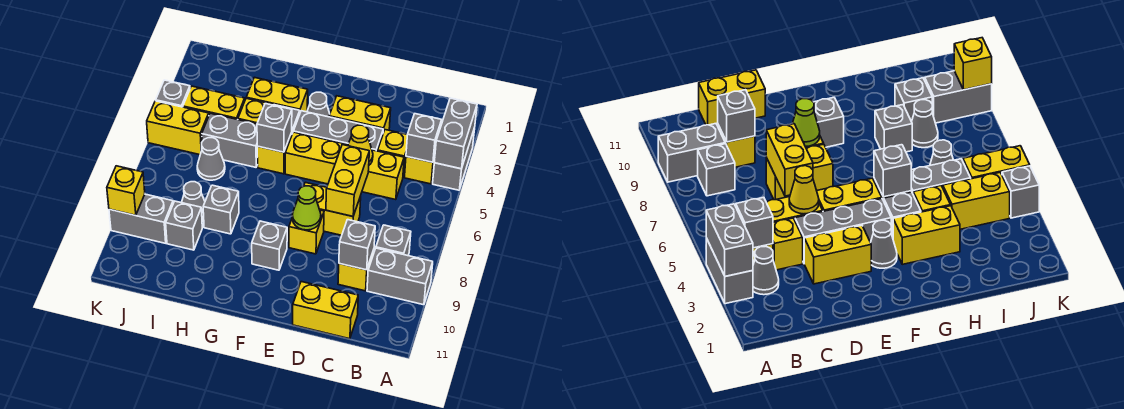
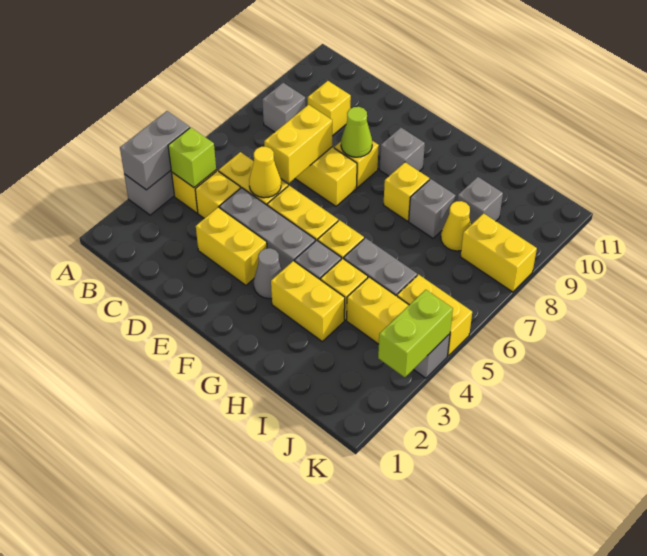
grey brick A9:B9 level 1 -> none
grey cone B3 level 1 -> none
grey brick B4 level 2 -> lime brick B4 level 2
grey brick C9 level 2 -> none
yellow brick C11:D11 level 1 -> yellow brick J8:K8 level 1
grey brick G5 level 2 -> none
grey cone I6 level 1 -> none
grey cone I8 level 1 -> yellow cone I8 level 1
grey brick J9:K9 level 1 -> none
none -> lime brick K3:K4 level 2
yellow brick K9 level 2 -> yellow brick G8 level 1

